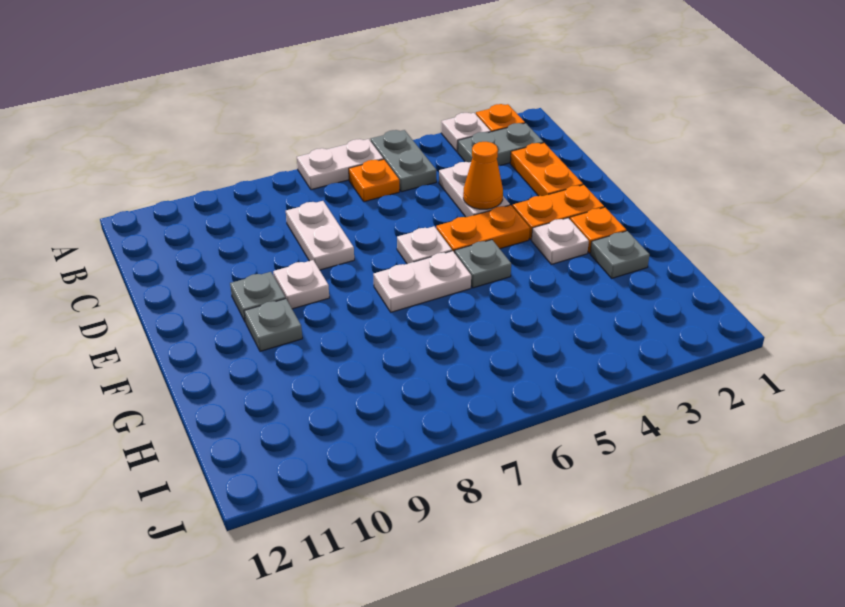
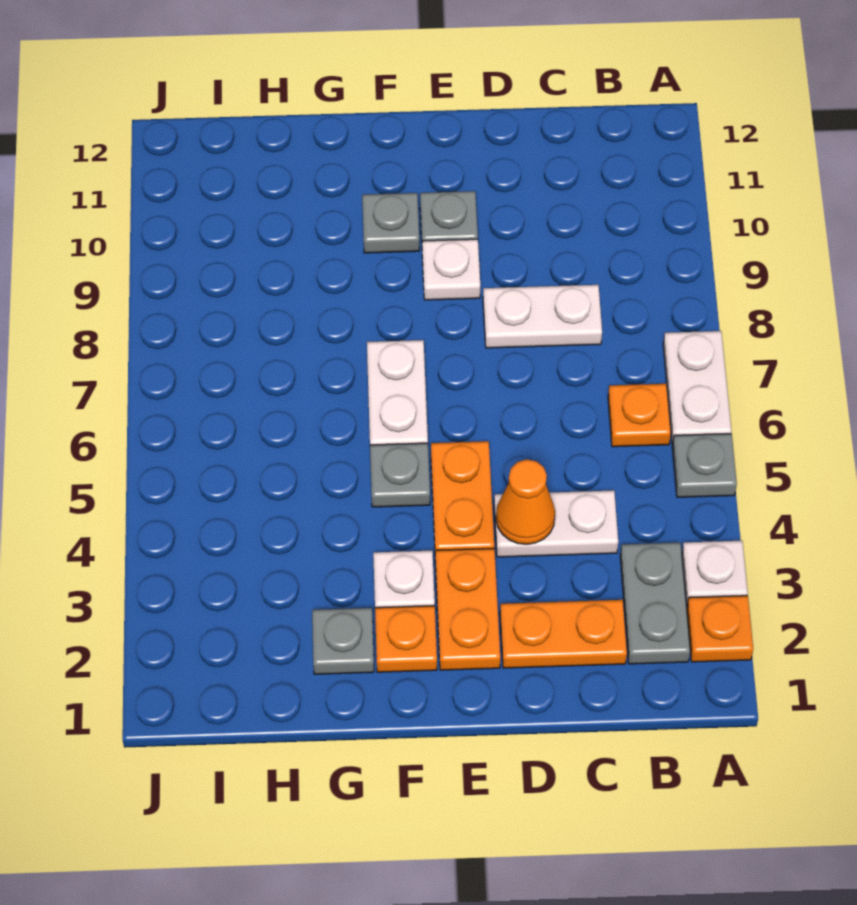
grey plate A5:B5 level 1 -> grey plate A5 level 1
white plate E6 level 1 -> none

